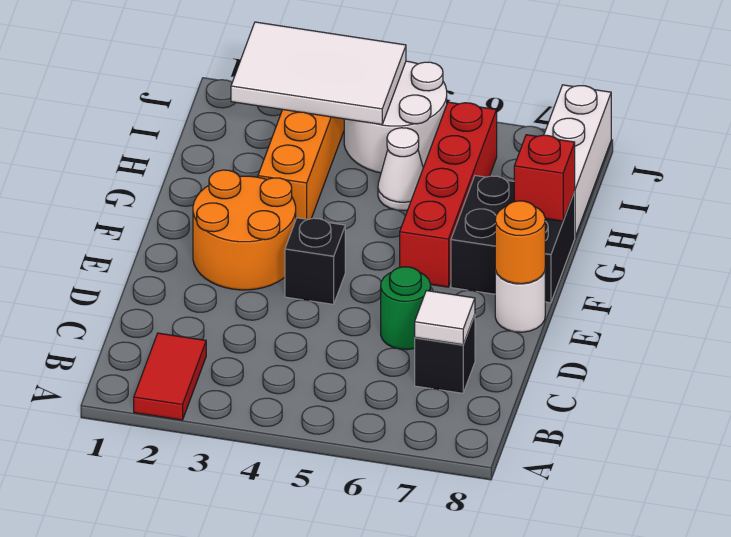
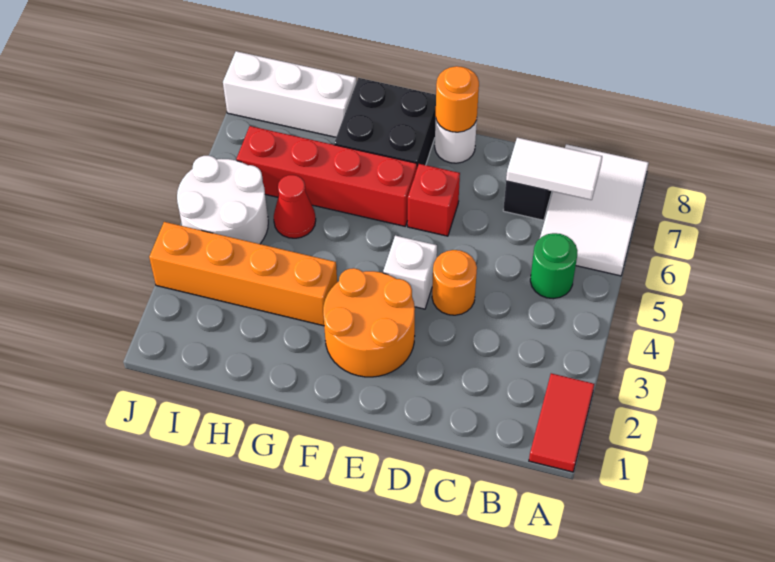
red tile A2:B2 level 1 -> red tile A1:A2 level 1
white tile C7 level 2 -> white tile B7:C7 level 2
none -> orange round brick D4 level 1
green round brick D6 level 1 -> green round brick B5 level 1
black brick E4 level 1 -> white brick E4 level 1
red brick G8 level 2 -> red brick E6 level 1
white cone H5 level 1 -> red cone H5 level 1
white tile I2:J4 level 2 -> white tile A6:B8 level 1

